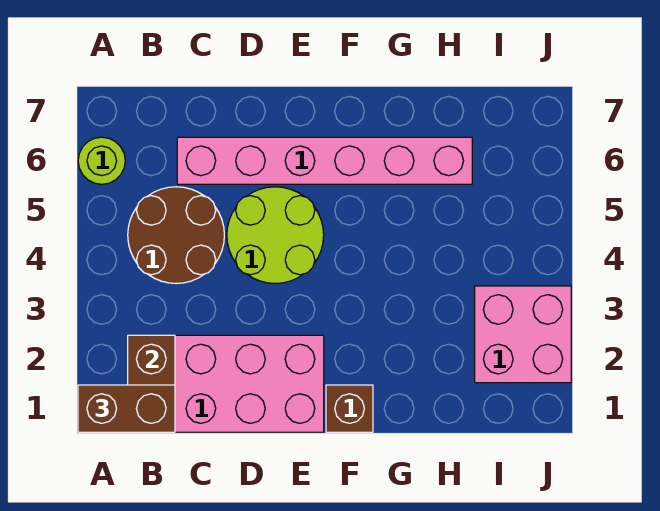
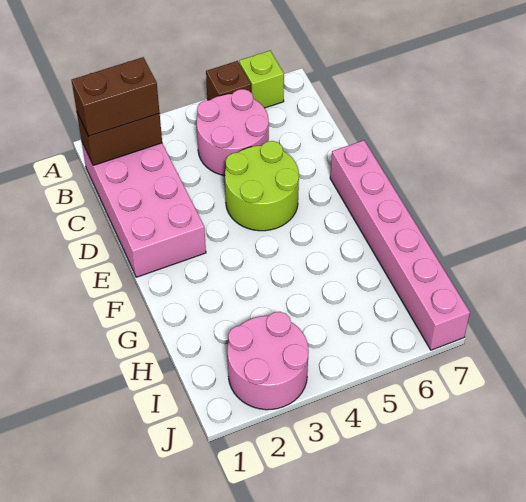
brown brick A1:B1 level 3 -> brown brick B1:B2 level 3
lime round brick A6 level 1 -> lime brick A6 level 1
brown round brick B4:C5 level 1 -> pink round brick B4:C5 level 1
pink brick C6:H6 level 1 -> pink brick E7:J7 level 1
brown brick F1 level 1 -> brown brick A5 level 1
pink brick I2:J3 level 1 -> pink round brick I2:J3 level 1

